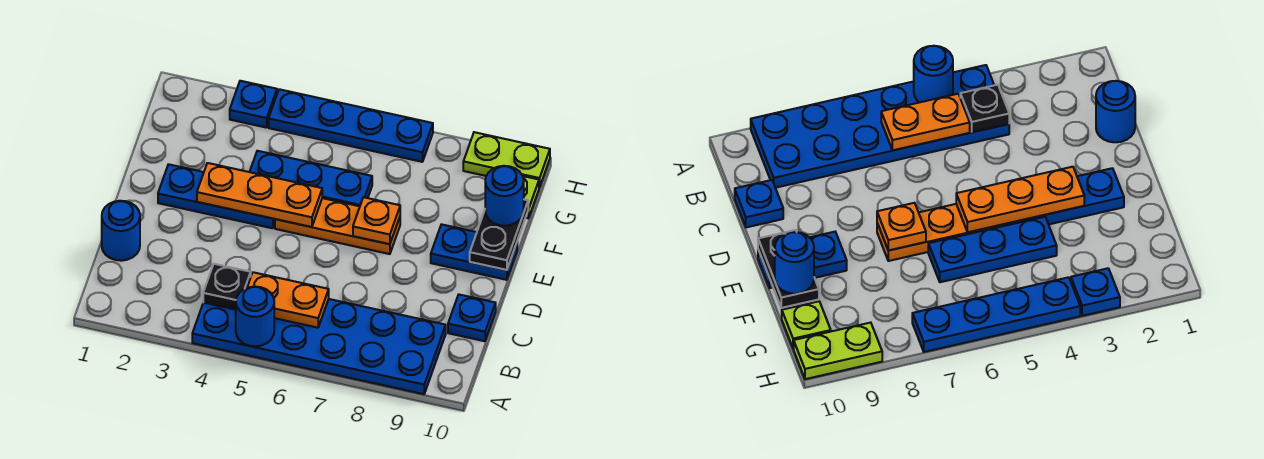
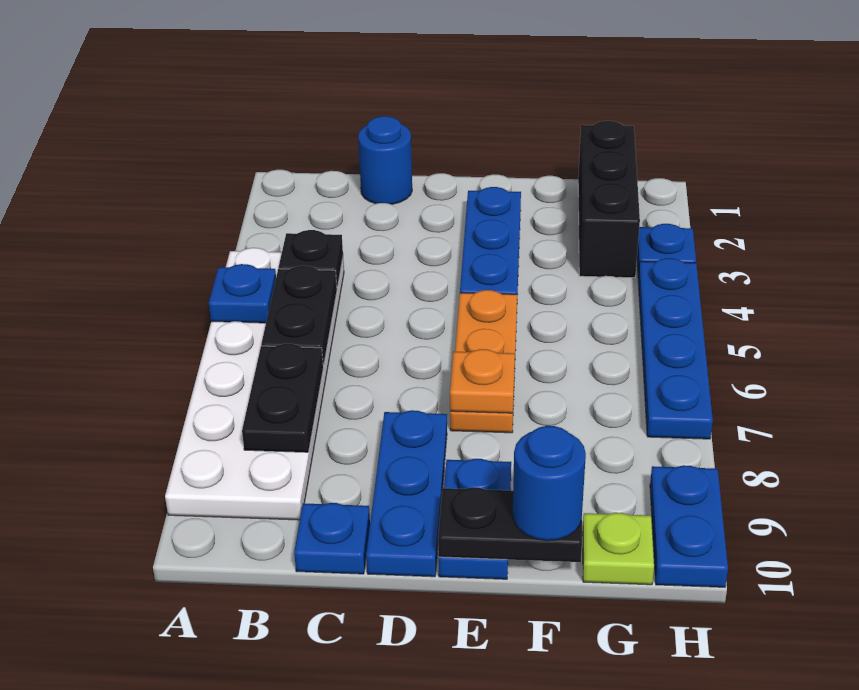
blue plate A4:B9 level 1 -> white plate A4:B9 level 1
blue round brick A5 level 2 -> blue plate A5 level 2
orange plate B5:B6 level 2 -> black plate B5:B6 level 2
none -> black plate B7:B8 level 2
orange plate E3:E5 level 2 -> none
blue plate F4:F6 level 1 -> blue plate D8:D10 level 1
none -> black brick G1:G3 level 1
lime plate H9:H10 level 1 -> blue plate H9:H10 level 1

